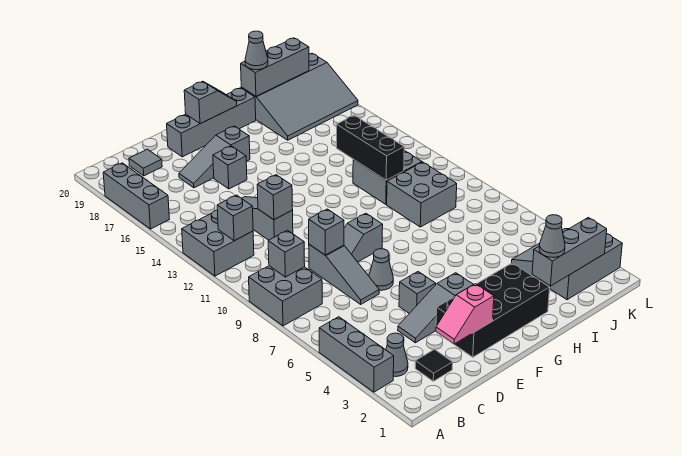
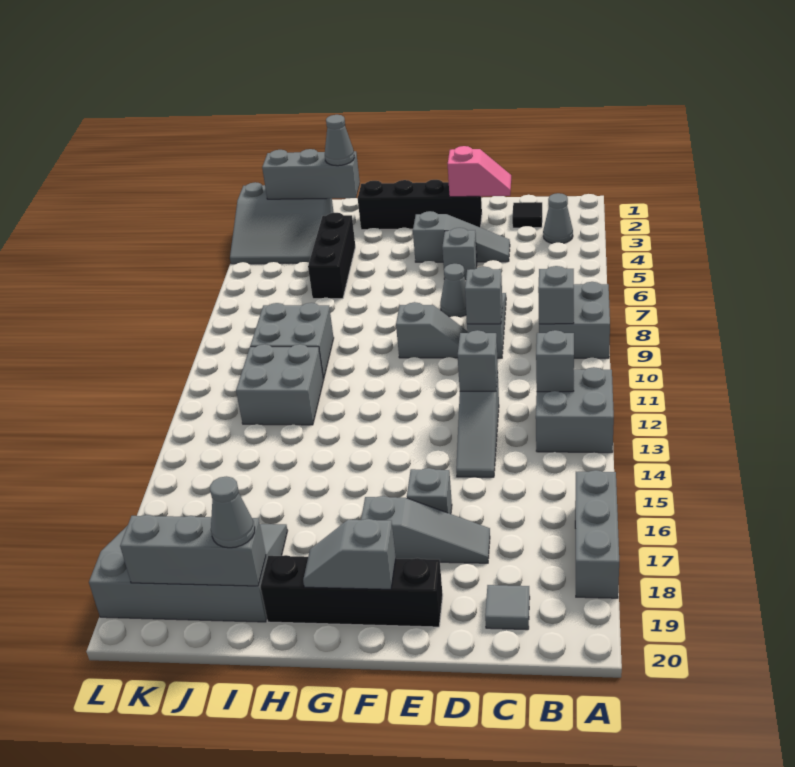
grey brick A3:A5 level 1 -> none
black brick E2:H3 level 1 -> black brick E2:H2 level 1
grey brick E19:H19 level 1 -> black brick E19:H19 level 1
black brick I11:I13 level 2 -> black brick I4:I6 level 1

